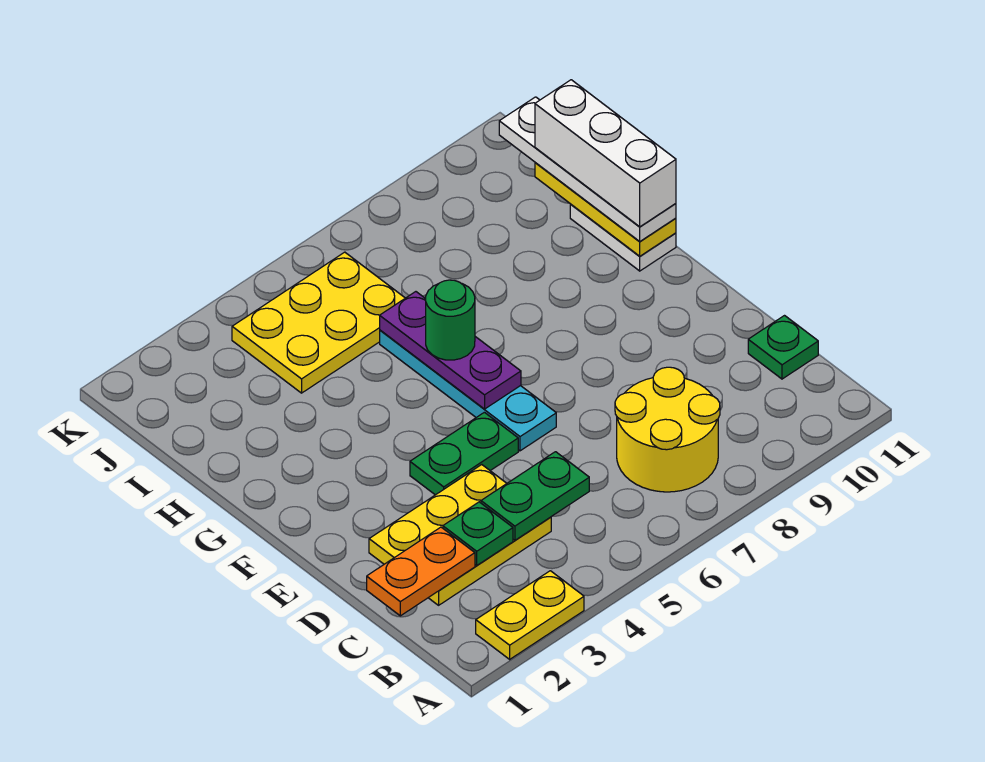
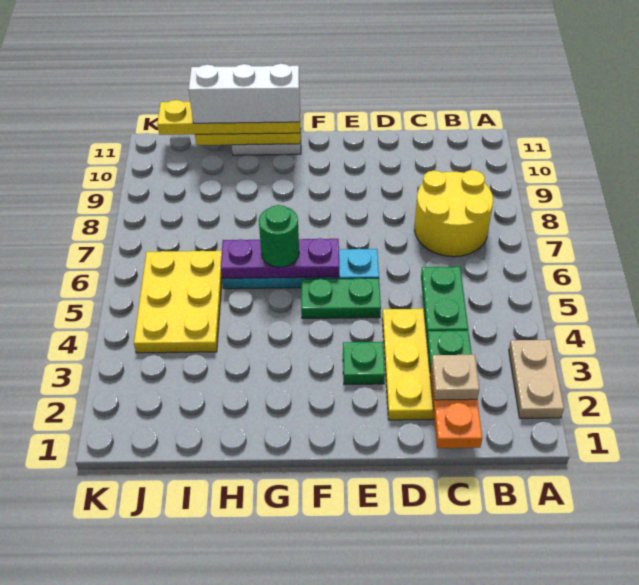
yellow plate A2:A3 level 1 -> tan plate A2:A3 level 1
none -> tan plate C2 level 3
green plate C11 level 1 -> green plate E3 level 1
green plate E4:E5 level 1 -> green plate E5:F5 level 1
white plate G11:J11 level 3 -> yellow plate G11:J11 level 3

